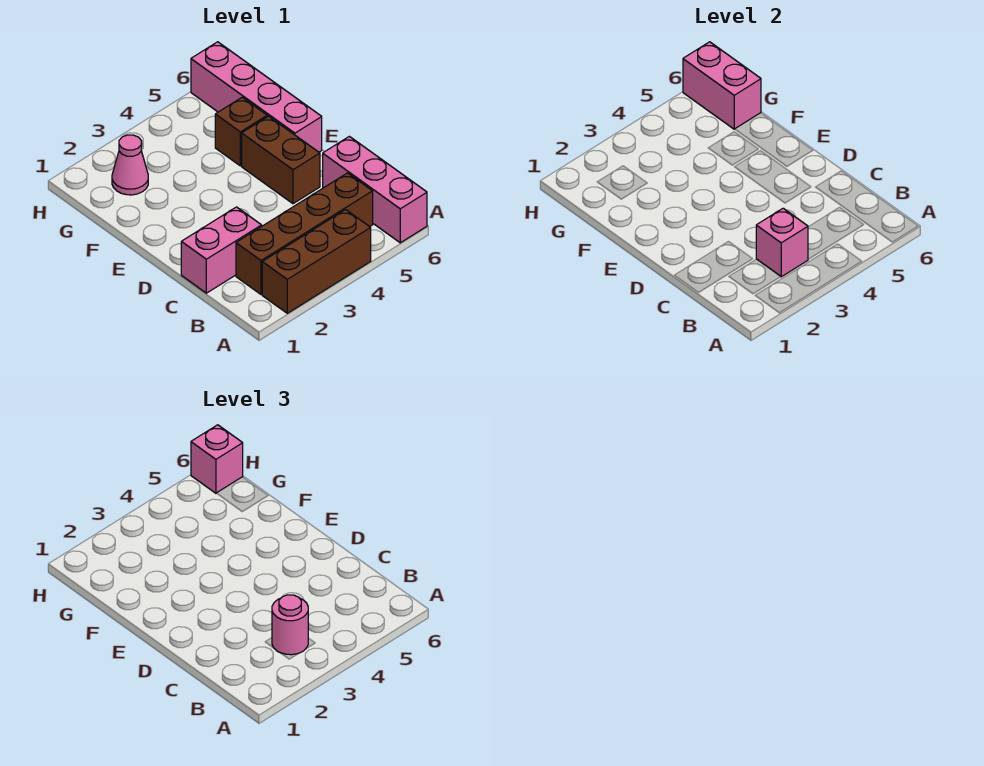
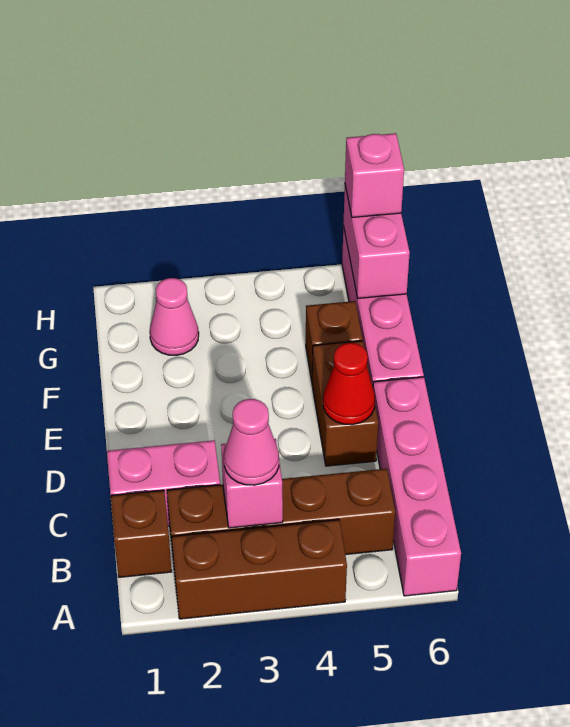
pink brick A6:C6 level 1 -> pink brick A6:D6 level 1
none -> brown brick B1 level 1
pink round brick B3 level 3 -> pink cone B3 level 3
none -> red cone D5 level 2

